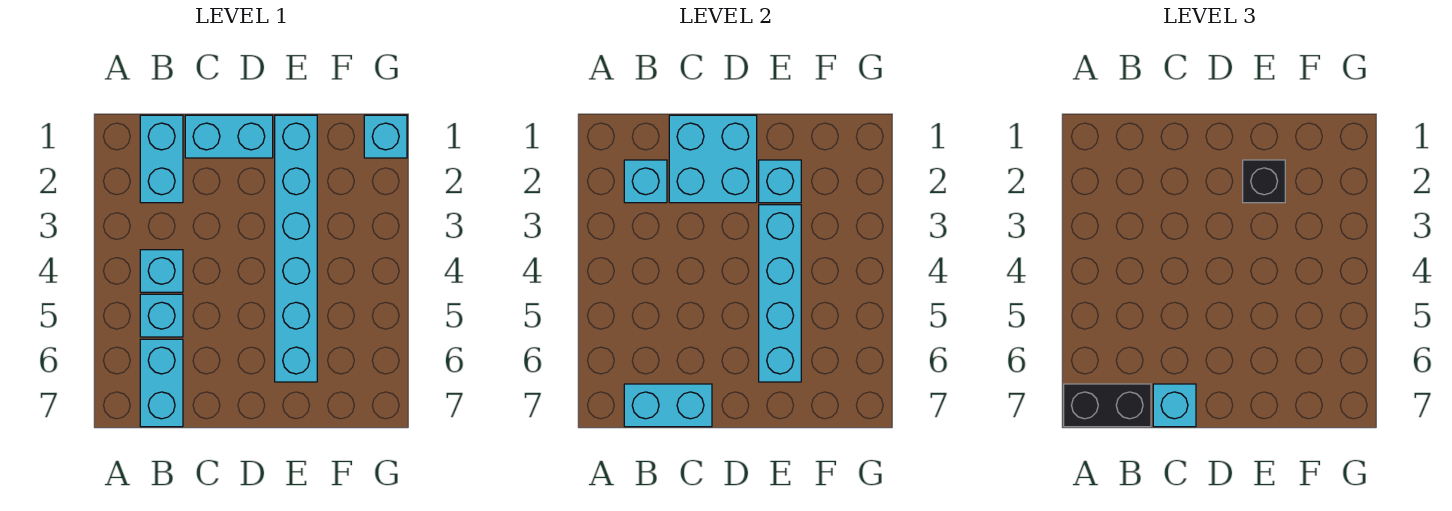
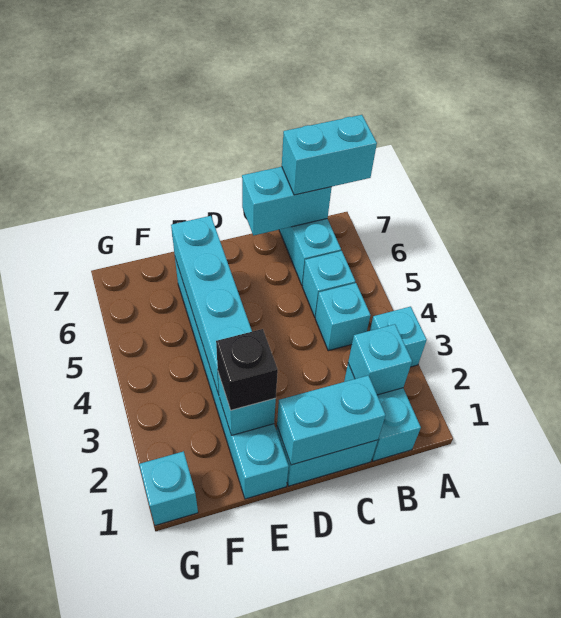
black brick A7:B7 level 3 -> cyan brick A7:B7 level 3
cyan brick C1:D2 level 2 -> cyan brick C1:D1 level 2
cyan brick C7 level 3 -> cyan brick A3 level 1

